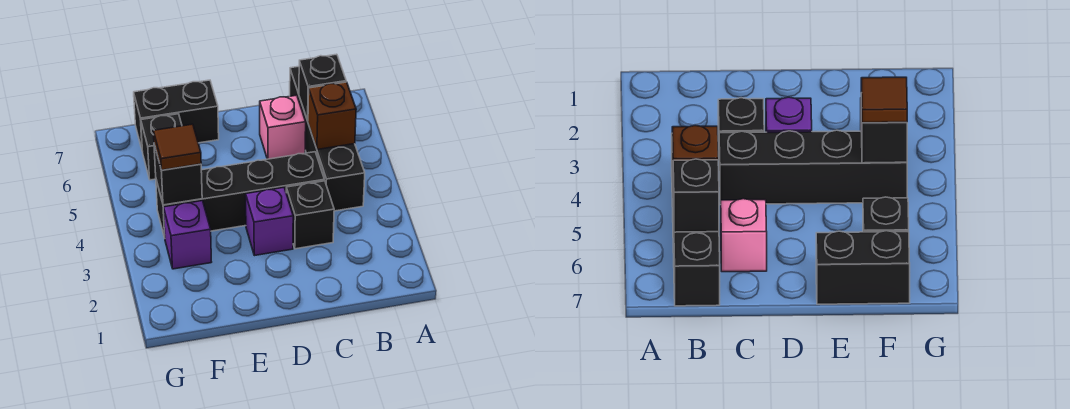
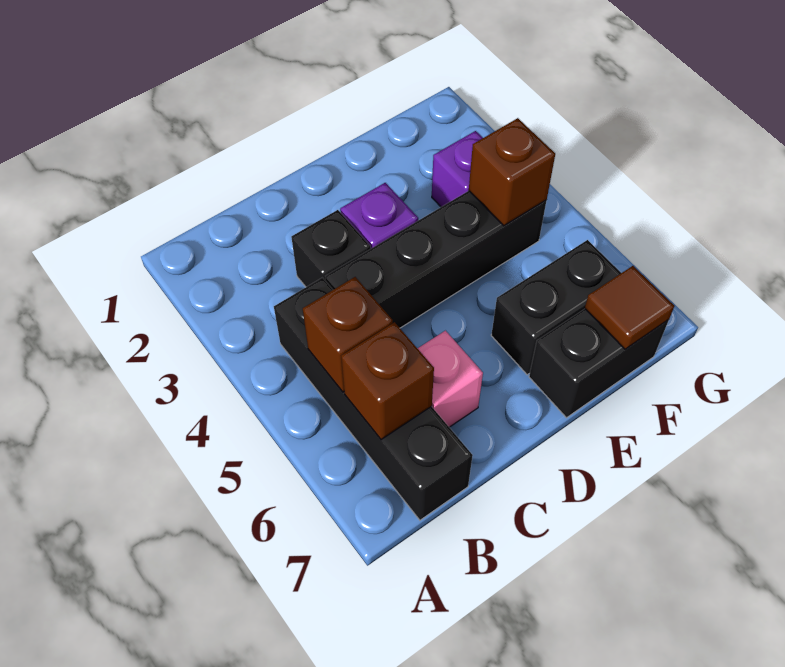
black brick B6 level 2 -> brown brick B6 level 2
black brick F4 level 2 -> brown brick F4 level 2
brown tile F4 level 3 -> brown tile F7 level 2
black brick F6 level 1 -> black brick E6:F6 level 1

